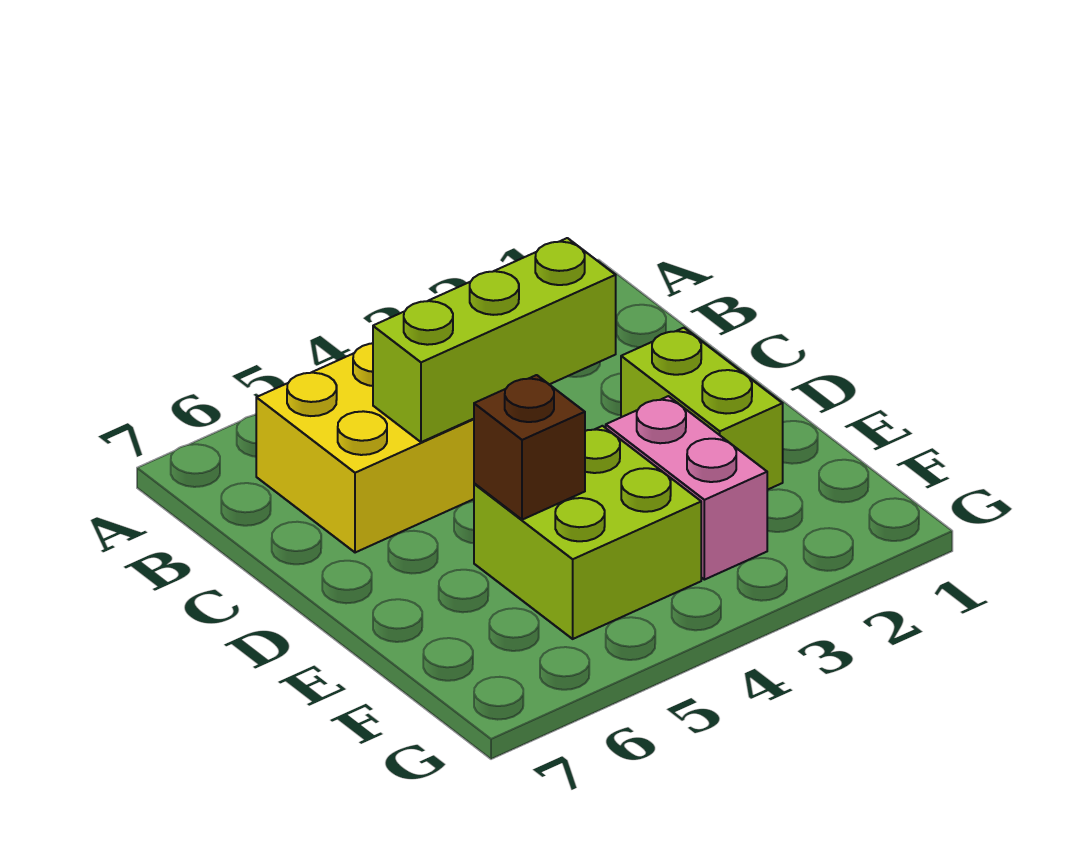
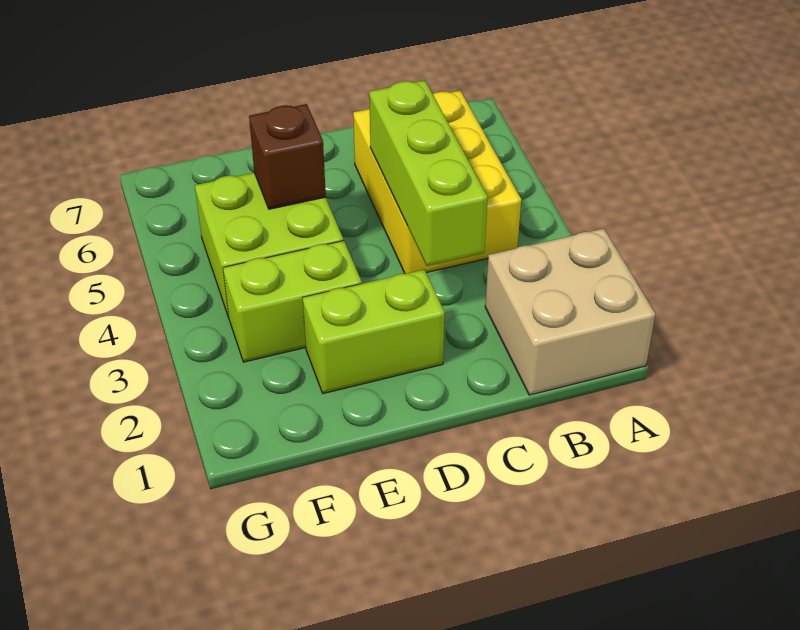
none -> tan brick A1:B2 level 1
pink brick E3:F3 level 1 -> lime brick E3:F3 level 1

